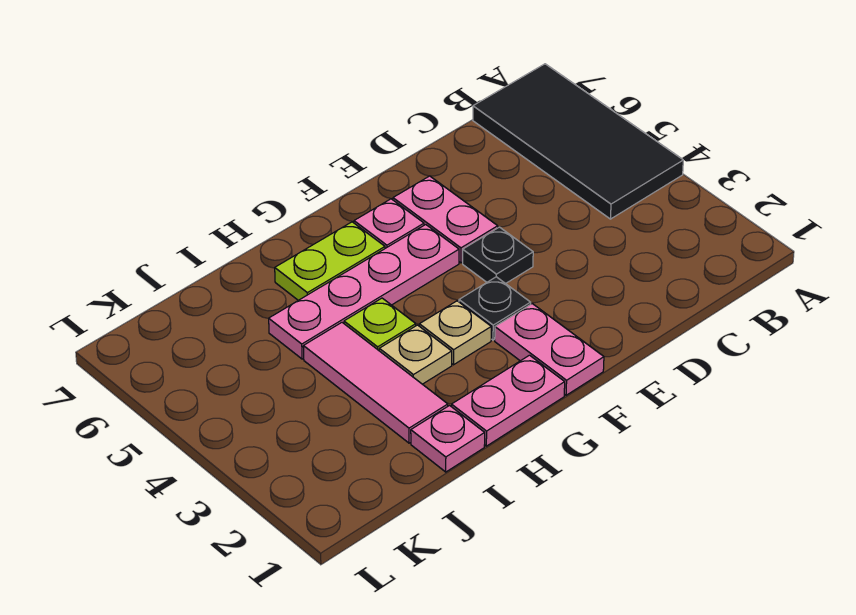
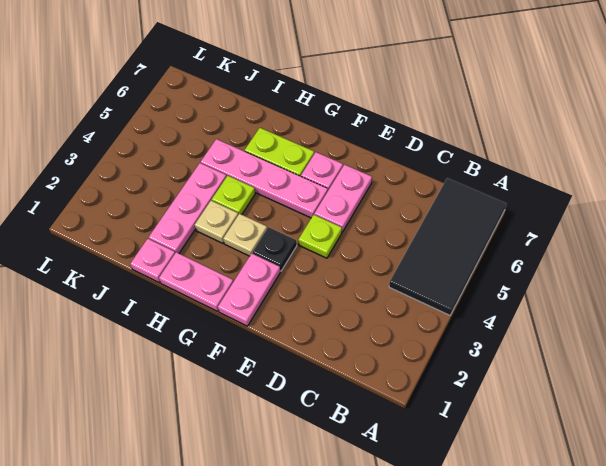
black plate E4 level 1 -> lime plate E4 level 1
pink tile I2:I4 level 1 -> pink plate I2:I4 level 1

